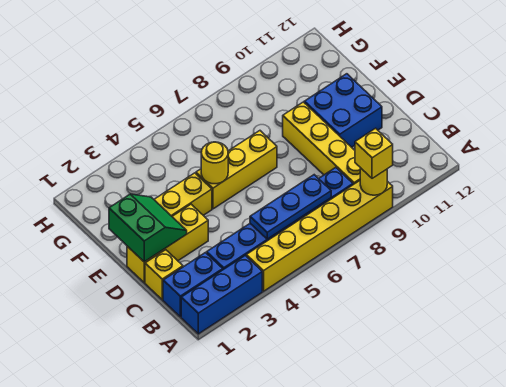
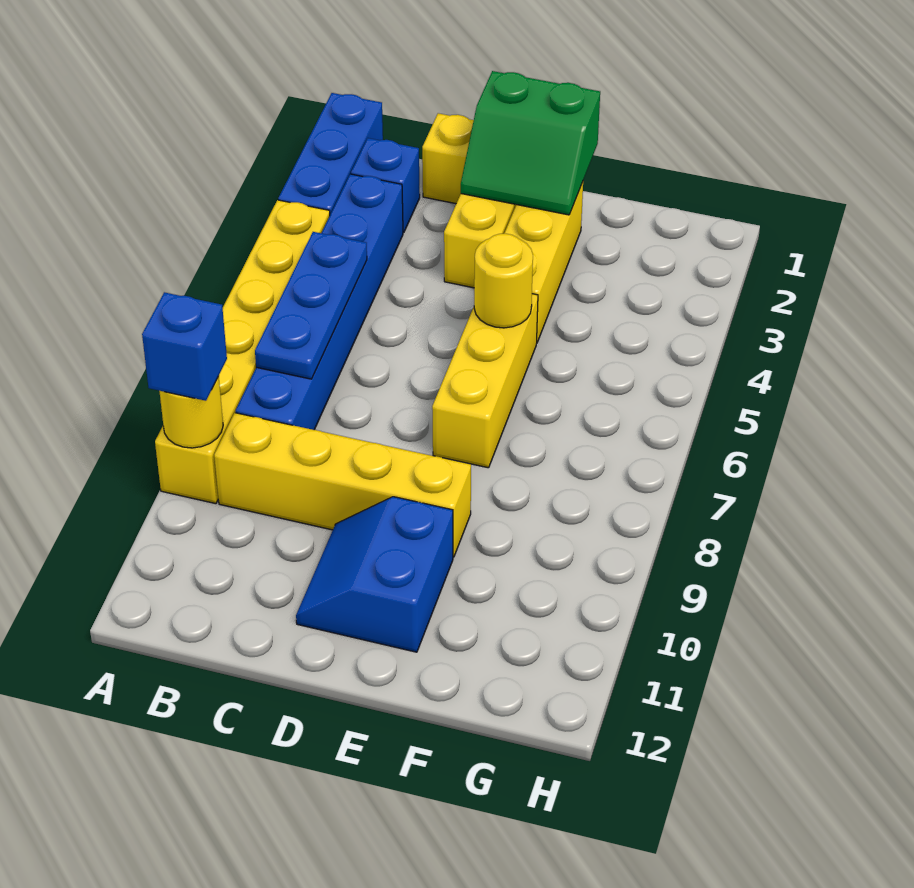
yellow brick A9 level 3 -> blue brick A9 level 3
blue brick B1:B2 level 1 -> blue brick B2 level 1
blue brick D10:E11 level 1 -> blue slope D10:E11 level 1 top E

